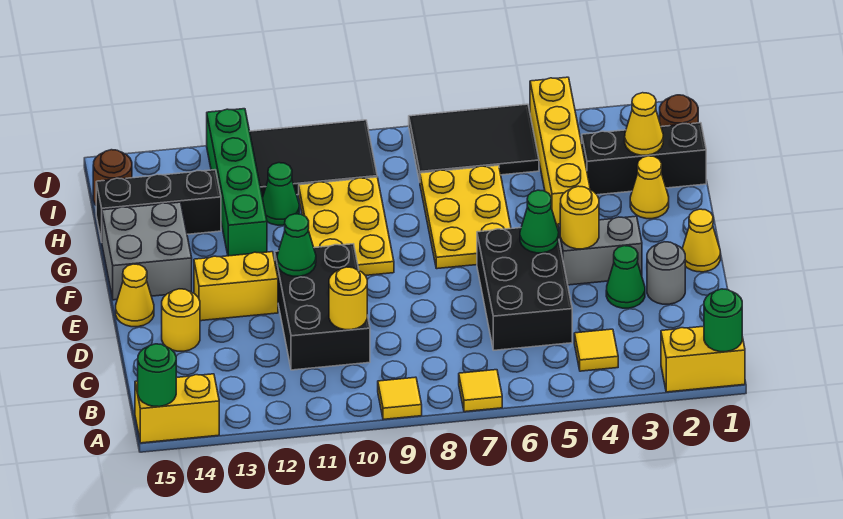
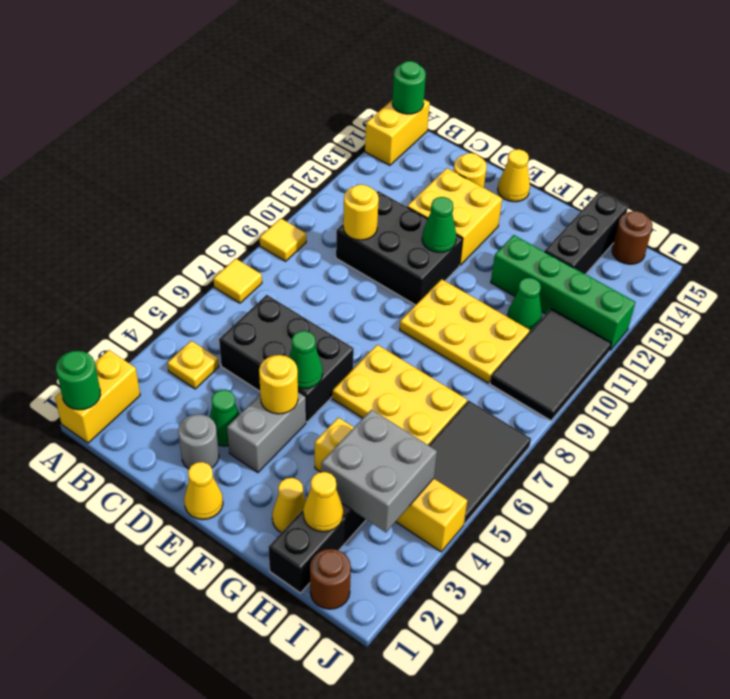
yellow tile B4 level 1 -> yellow plate B4 level 1
yellow brick E12:E13 level 1 -> yellow brick D12:E13 level 1
grey brick F14:G15 level 1 -> grey brick H3:I4 level 2

